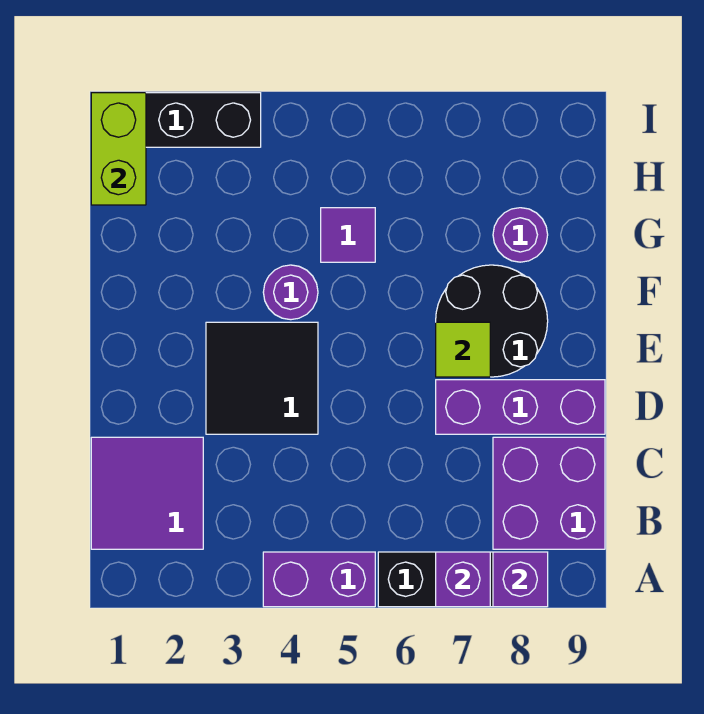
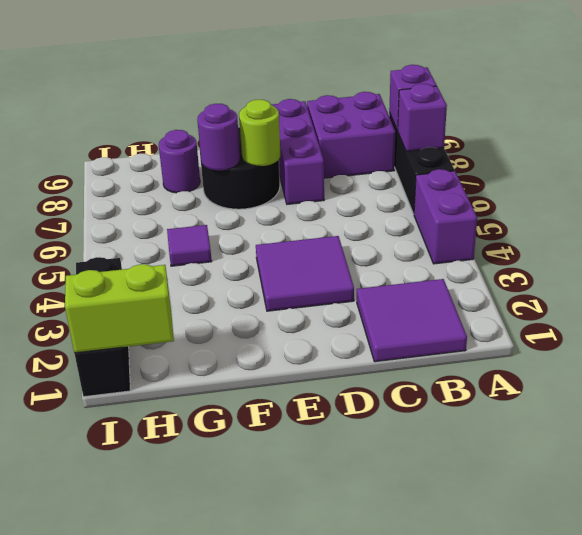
black tile D3:E4 level 1 -> purple tile D3:E4 level 1
lime tile E7 level 2 -> lime round brick E7 level 2
purple round brick F4 level 1 -> purple round brick F7 level 2

